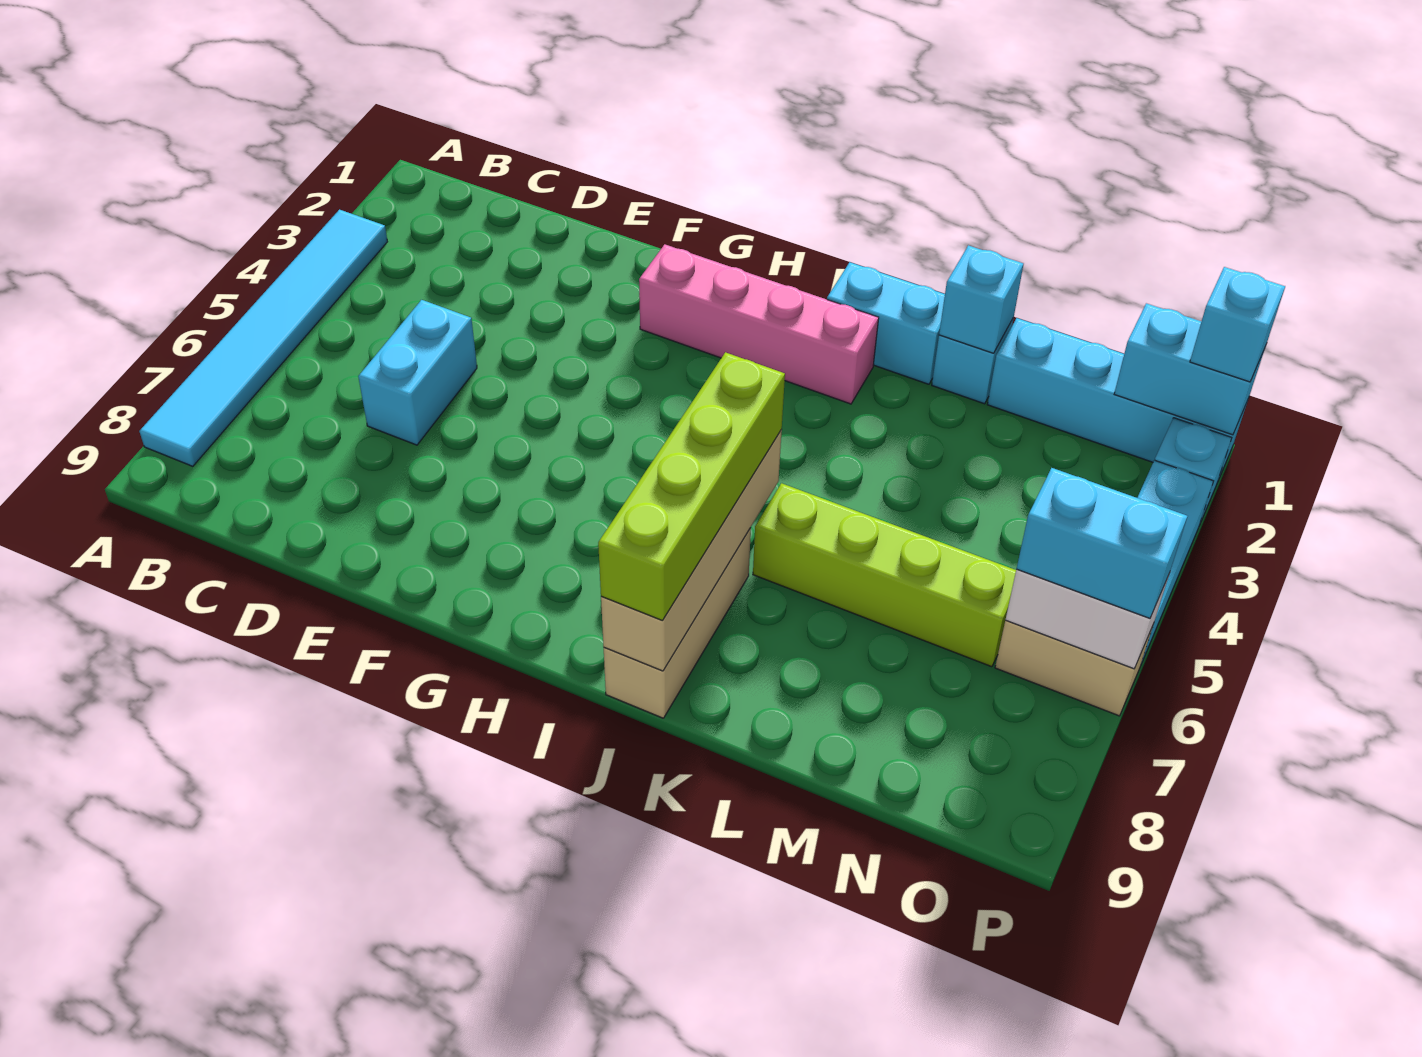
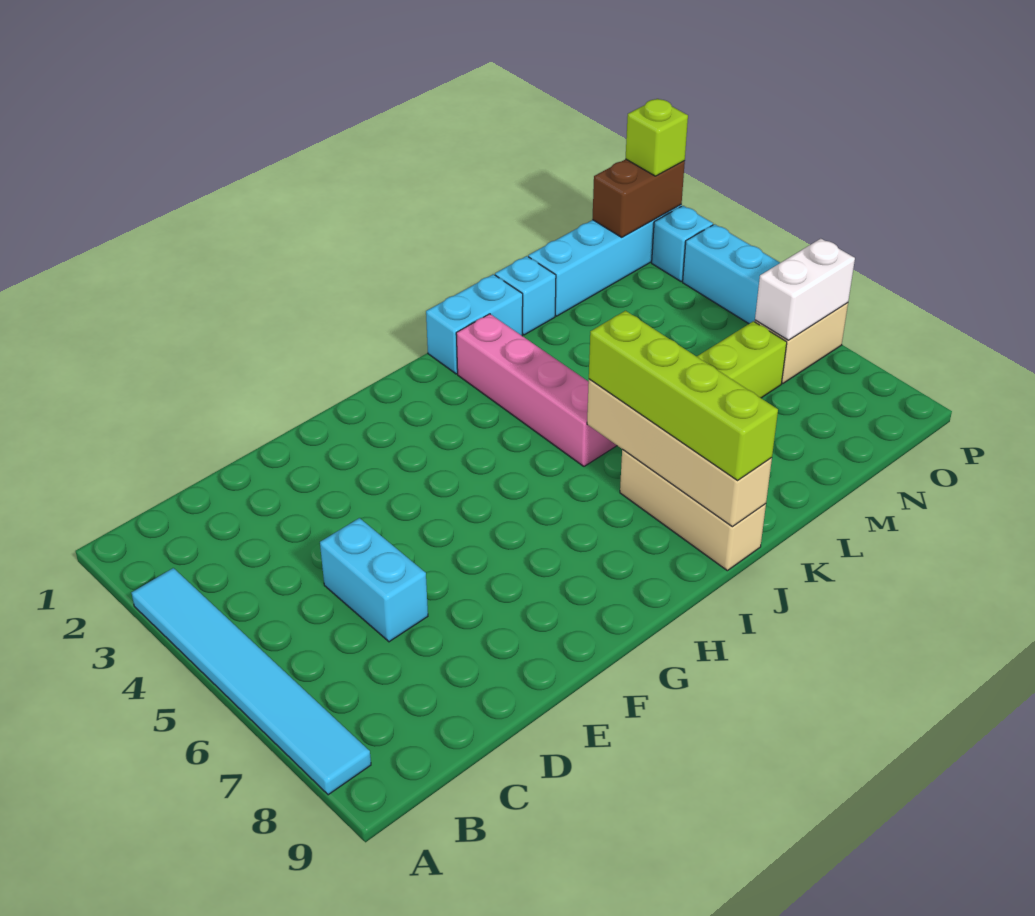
pink brick G2:J2 level 1 -> pink brick J2:J5 level 1
cyan brick L1 level 2 -> none
cyan brick O1:P1 level 2 -> brown brick O1:P1 level 2
cyan brick O6:P6 level 3 -> none
cyan brick P1 level 3 -> lime brick P1 level 3

